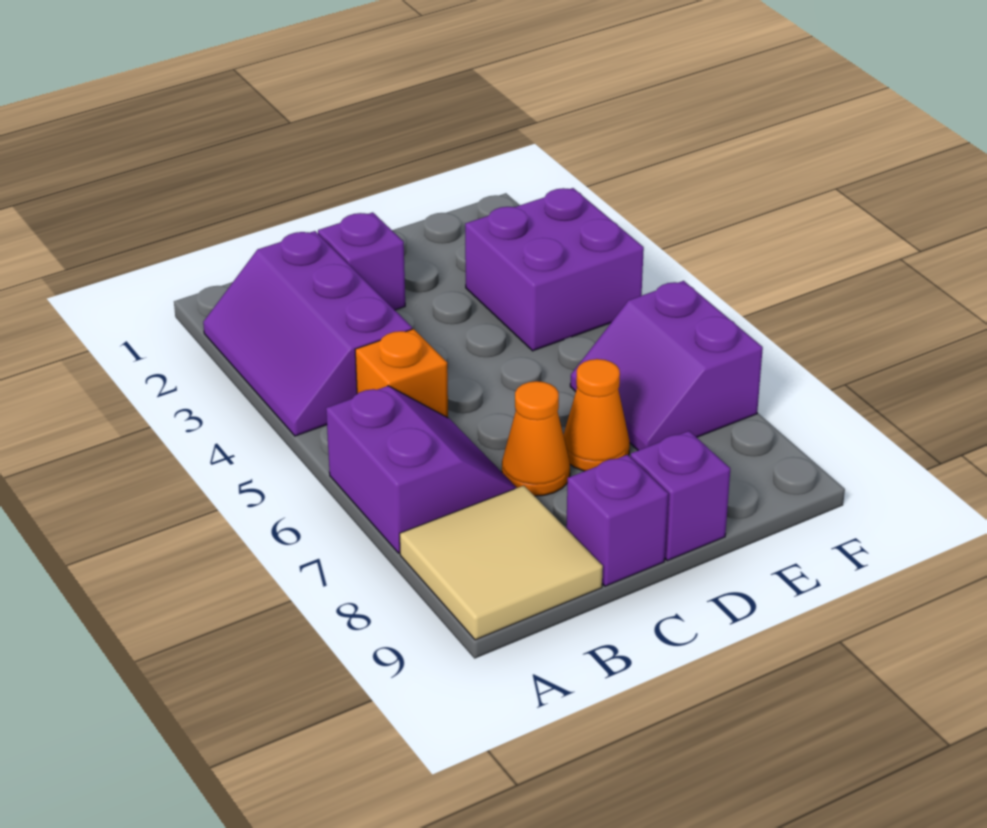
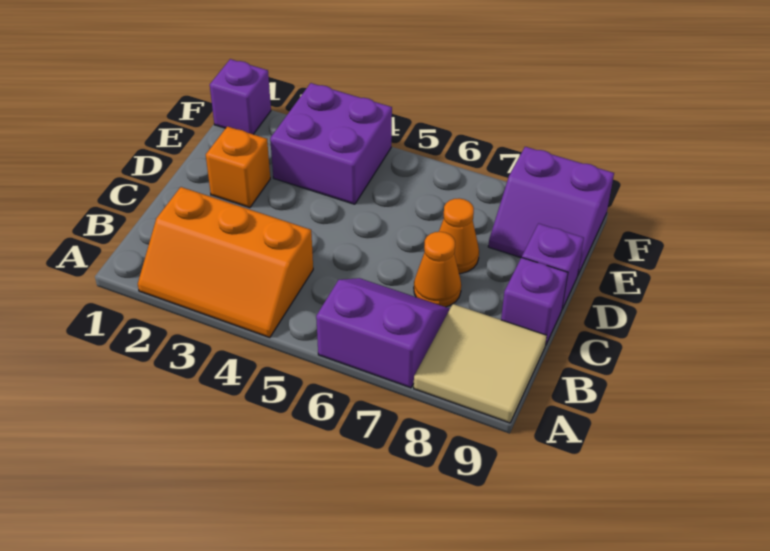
purple slope A2:B4 level 1 top B -> orange slope A2:B4 level 1 top B
orange brick B5 level 1 -> orange brick D2 level 1
purple brick C2 level 1 -> purple brick F1 level 1
purple slope E6:F7 level 1 top F -> purple slope E8:F9 level 1 top F

